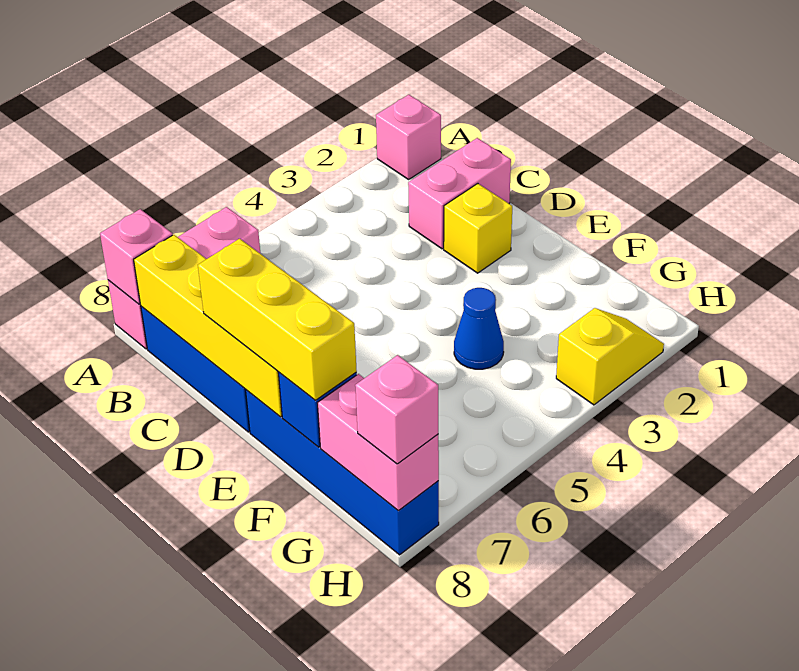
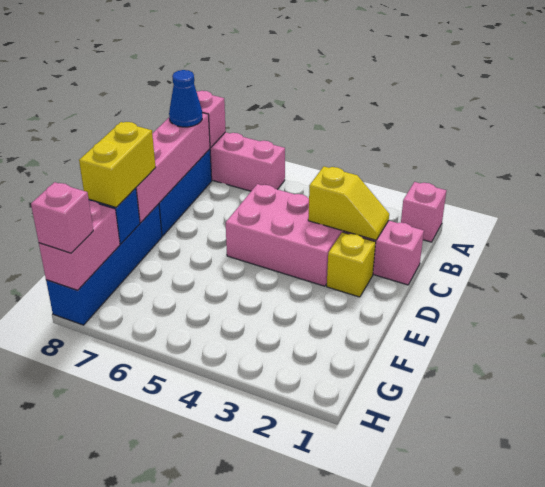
yellow brick B8:E8 level 2 -> pink brick B8:E8 level 2
none -> pink brick C3:D5 level 1
yellow brick D8:F8 level 3 -> yellow brick E8:F8 level 3
blue cone F4 level 1 -> blue cone B8 level 3
yellow slope H2:H3 level 1 top 3 -> yellow slope C2:C3 level 2 top 3

